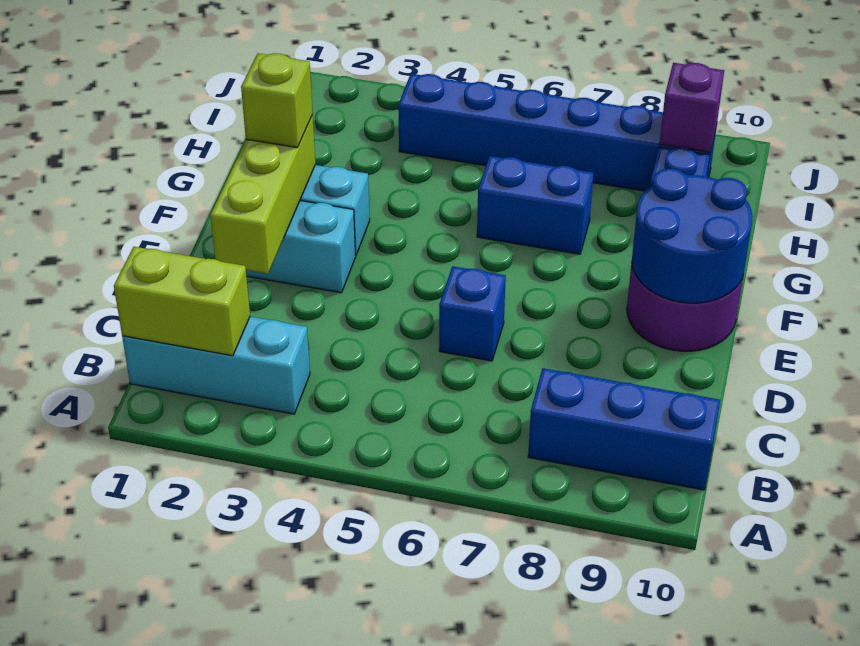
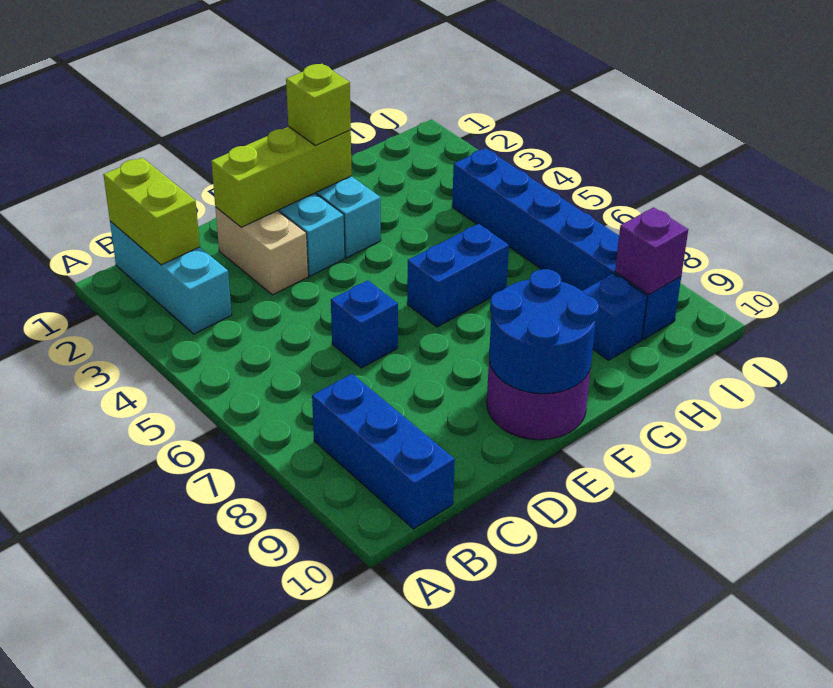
none -> tan brick D2:D3 level 1
blue brick G6:G7 level 1 -> blue brick F6:G6 level 1

